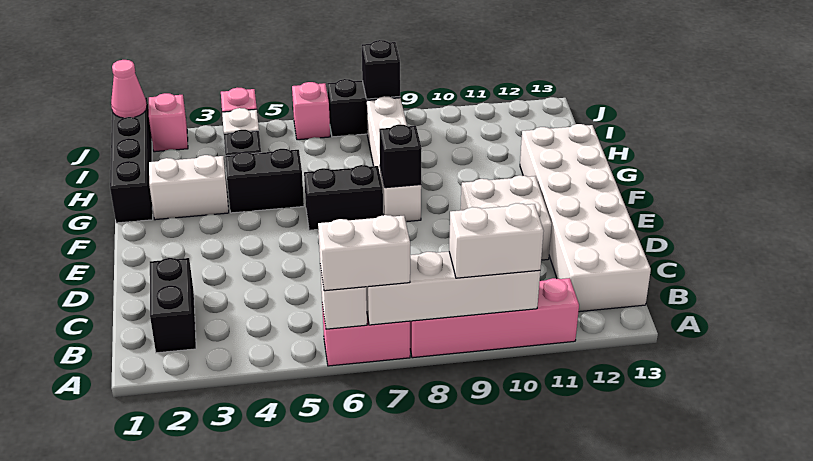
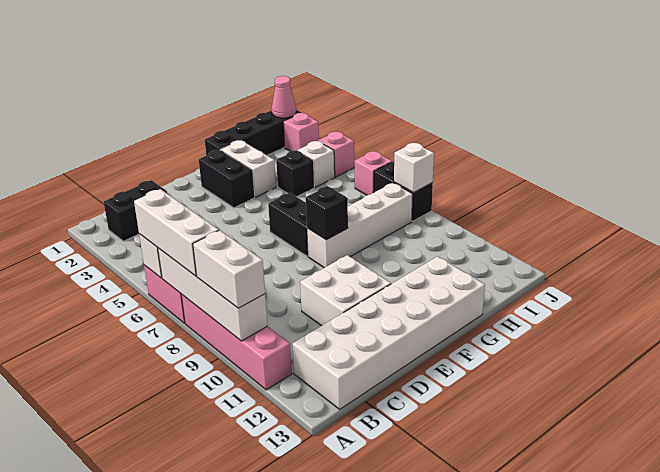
white brick A6:A7 level 3 -> white brick A6:A8 level 3
black brick G4:G5 level 1 -> black brick F2:F3 level 1
black brick J8 level 2 -> white brick J8 level 2

